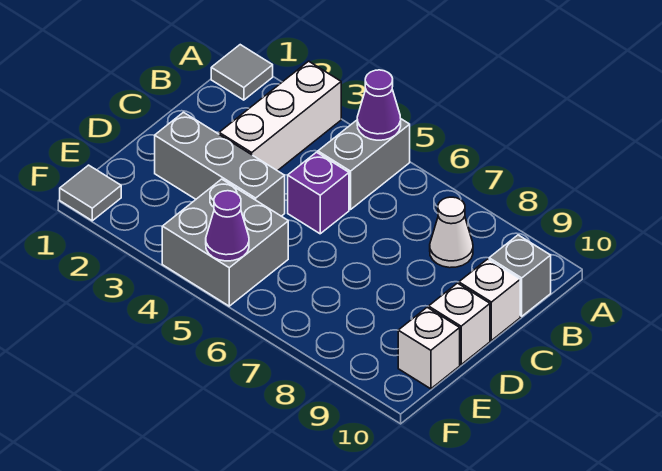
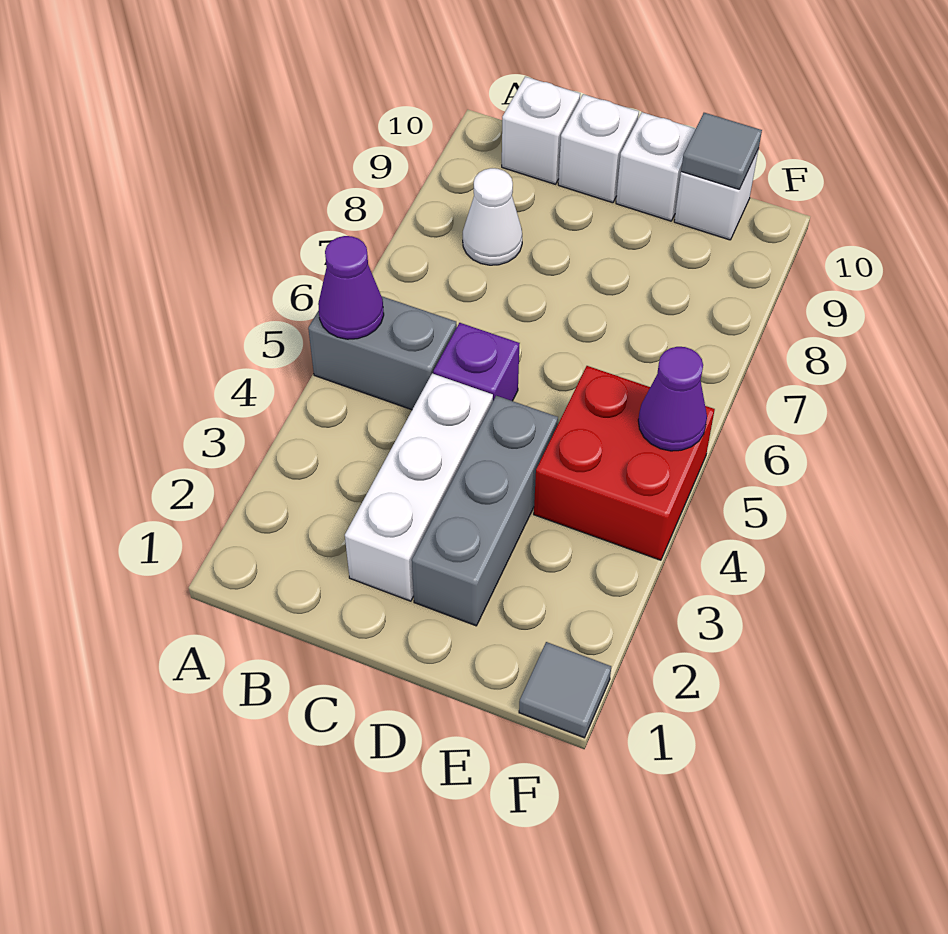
grey tile A1 level 1 -> grey tile E10 level 2
white brick A3:C3 level 1 -> white brick C2:C4 level 1
grey brick B10 level 1 -> white brick B10 level 1
grey brick E4:F5 level 1 -> red brick E4:F5 level 1

